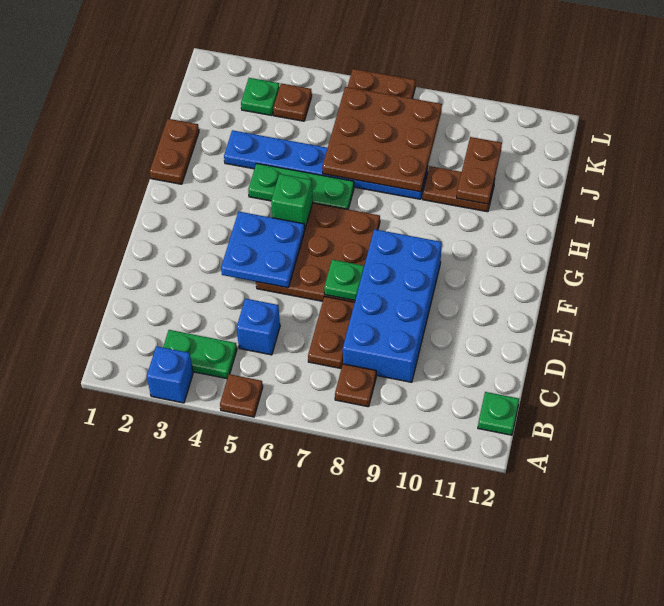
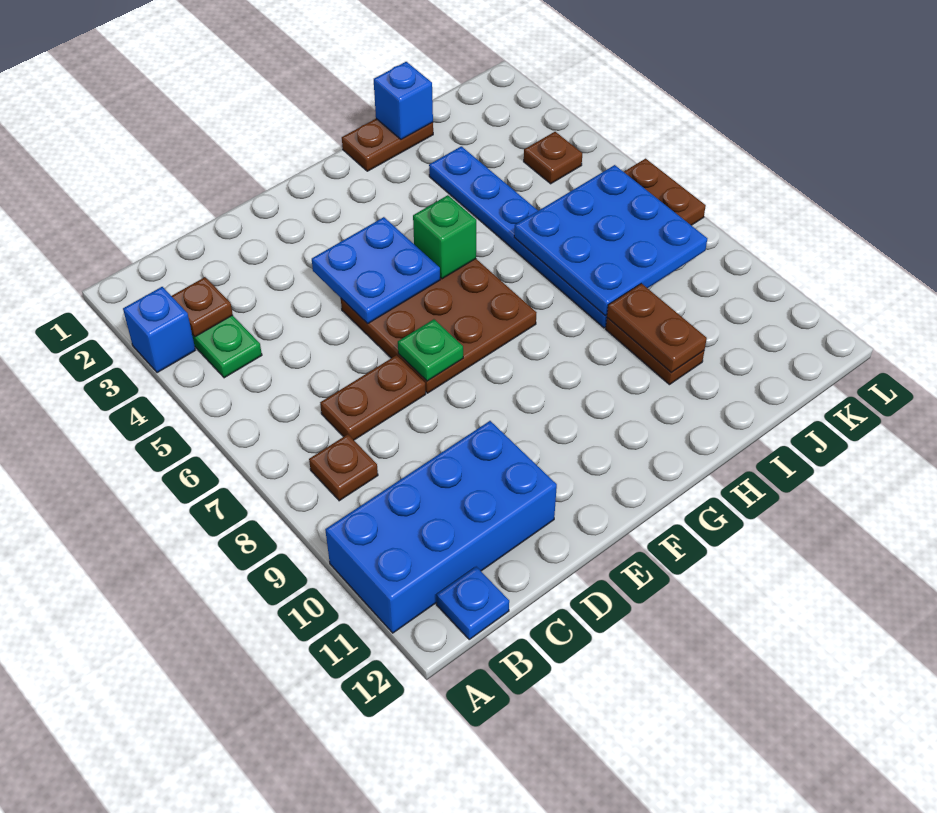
brown plate A5 level 1 -> brown plate B3 level 2
green plate B12 level 1 -> blue plate B12 level 1
blue brick C5 level 1 -> blue brick I1 level 2
blue brick C8:F9 level 1 -> blue brick A10:D11 level 1
green plate H4:H6 level 1 -> none
brown plate I6:K8 level 2 -> blue plate I6:K8 level 2
brown plate I10:J10 level 2 -> brown plate I9:I10 level 2
green plate K3 level 1 -> none

